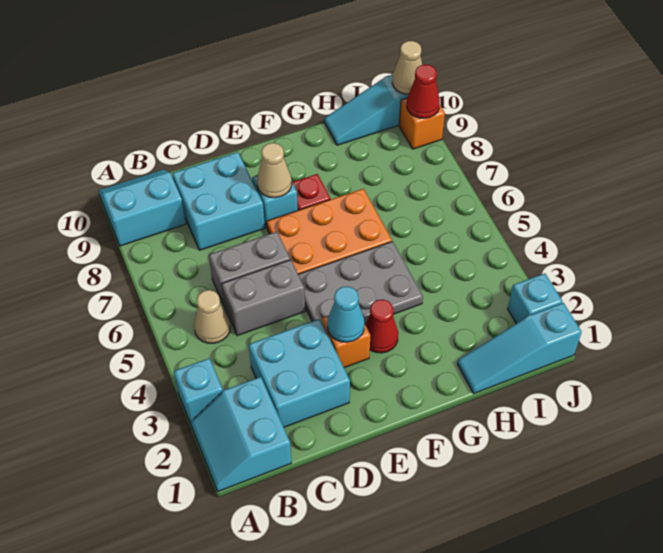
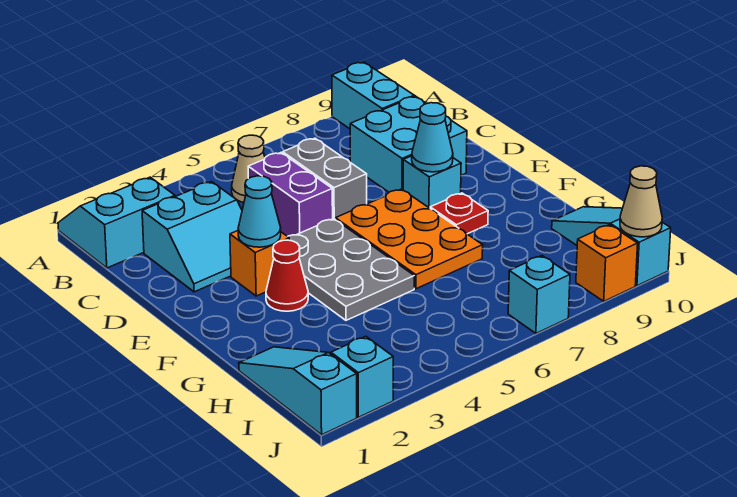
cyan brick A3 level 1 -> cyan brick J7 level 1
cyan brick C2:D3 level 1 -> cyan slope C2:D3 level 1 top C
grey brick C5:D5 level 1 -> purple brick C5:D5 level 1
tan cone E8 level 2 -> cyan cone E8 level 2
red cone J9 level 2 -> none

